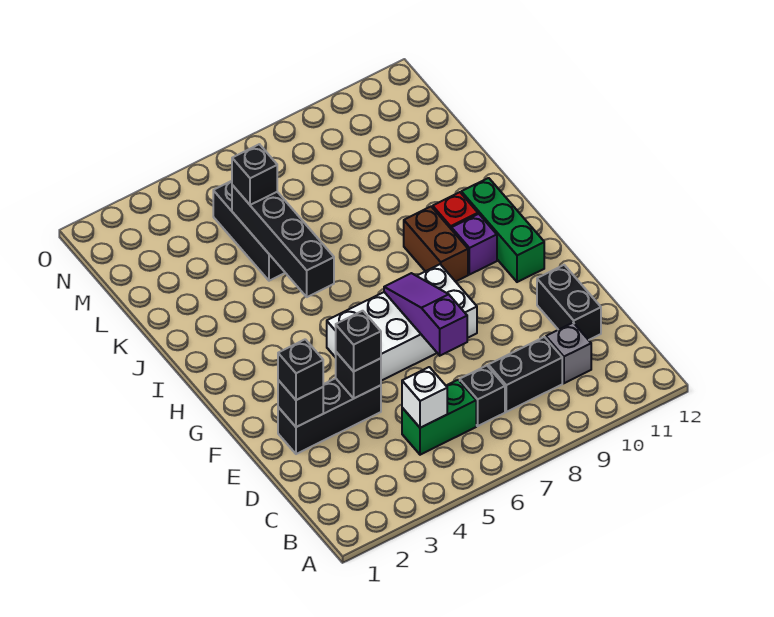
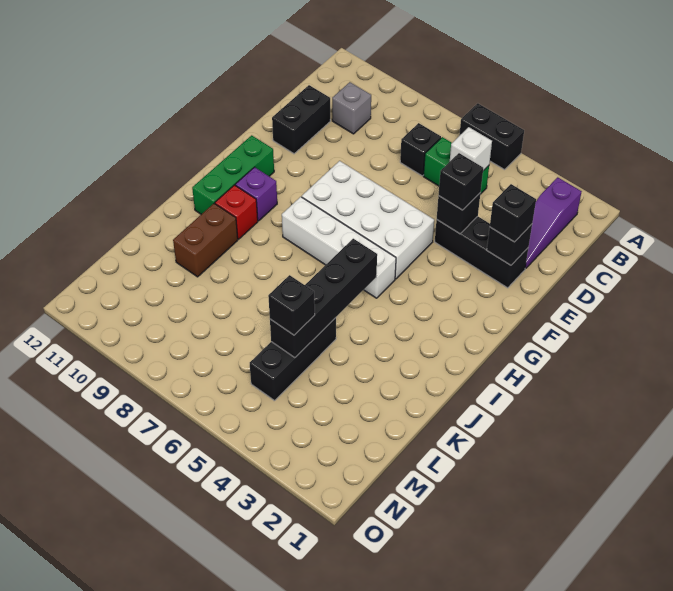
black brick C8:C9 level 1 -> black brick A5:A6 level 1
purple slope E7:G7 level 2 top E -> purple slope B2:D2 level 1 top B
none -> white brick H5:H8 level 1
brown brick H9:I9 level 1 -> brown brick J10:K10 level 1

